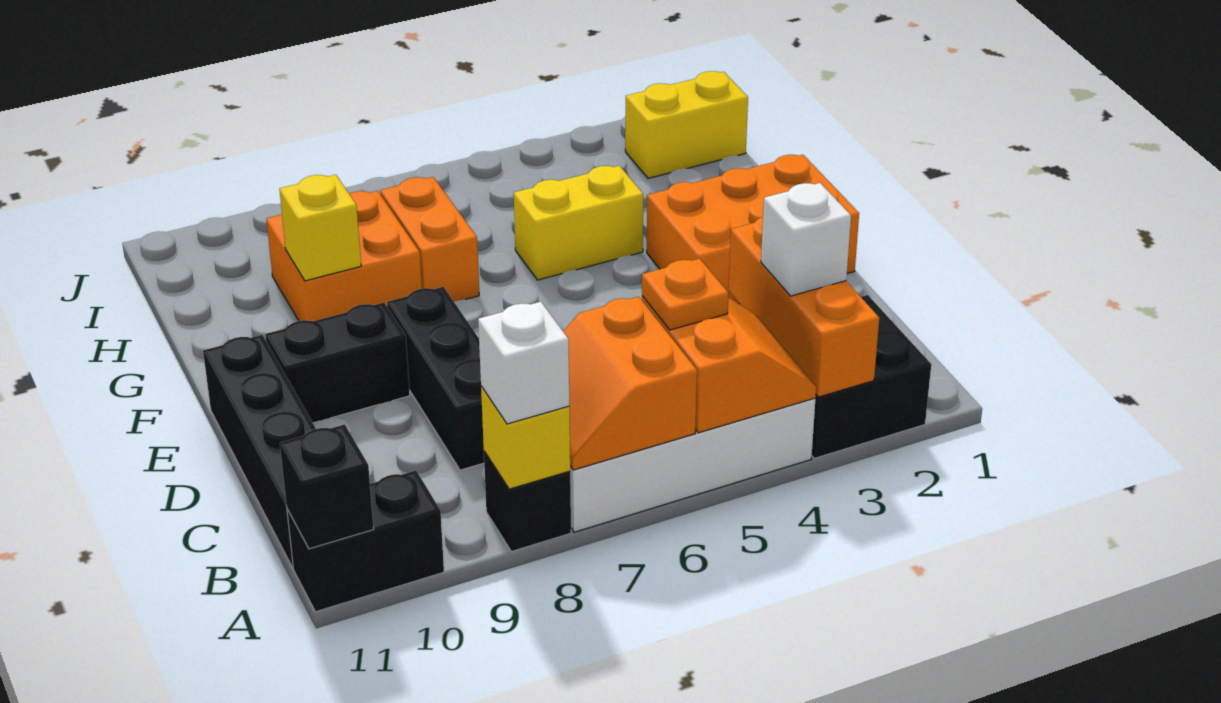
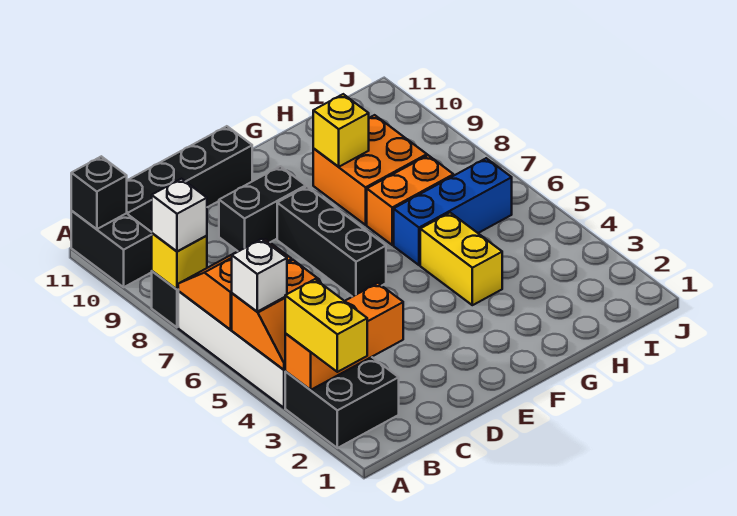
white brick B3 level 3 -> white brick A5 level 3
orange plate B5 level 3 -> none
black brick C8:E8 level 1 -> black brick E6:E8 level 1
orange brick E1:F3 level 1 -> none
black brick E9:E10 level 1 -> black brick D9:E9 level 1
none -> blue brick G6:I6 level 1
yellow brick I1:I2 level 1 -> yellow brick A2:A3 level 3

